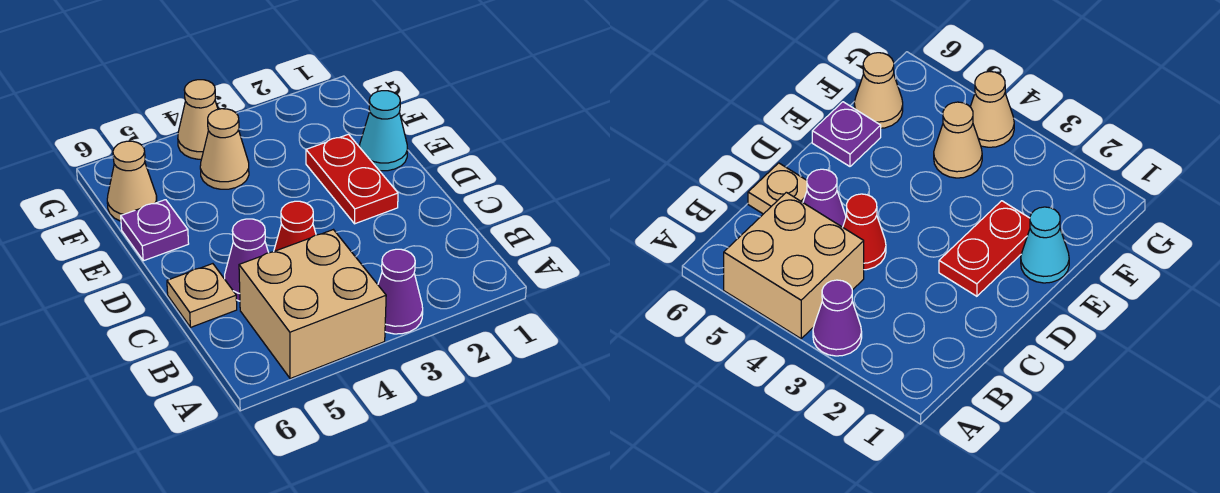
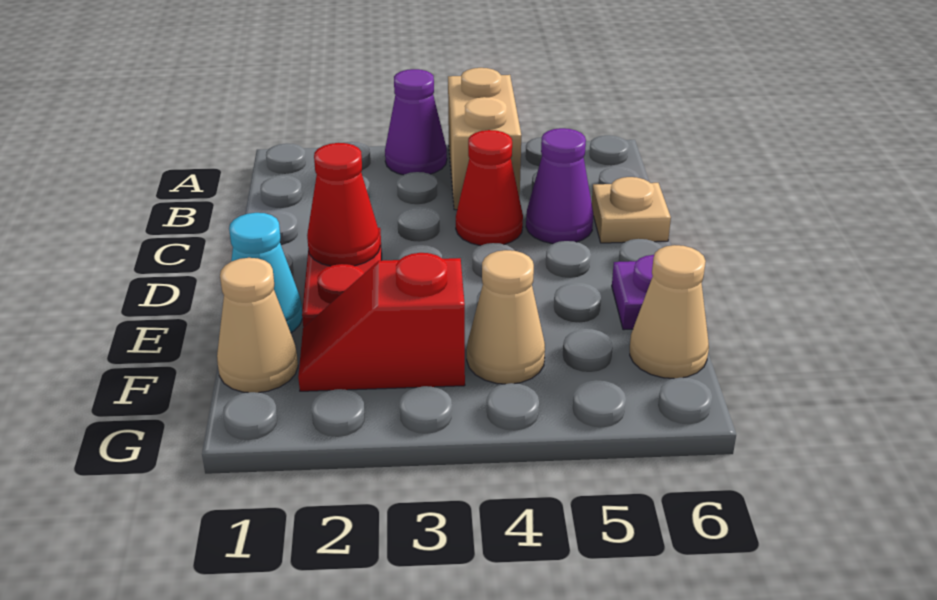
tan brick A4:B5 level 1 -> tan brick A4:B4 level 1
none -> red cone D2 level 2
none -> red slope F2:F3 level 1 top 3
tan cone G4 level 1 -> tan cone F1 level 1

